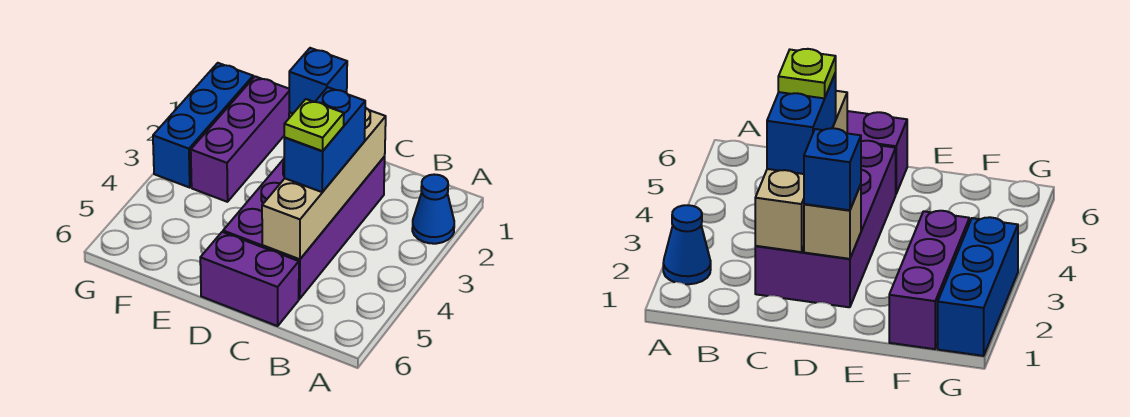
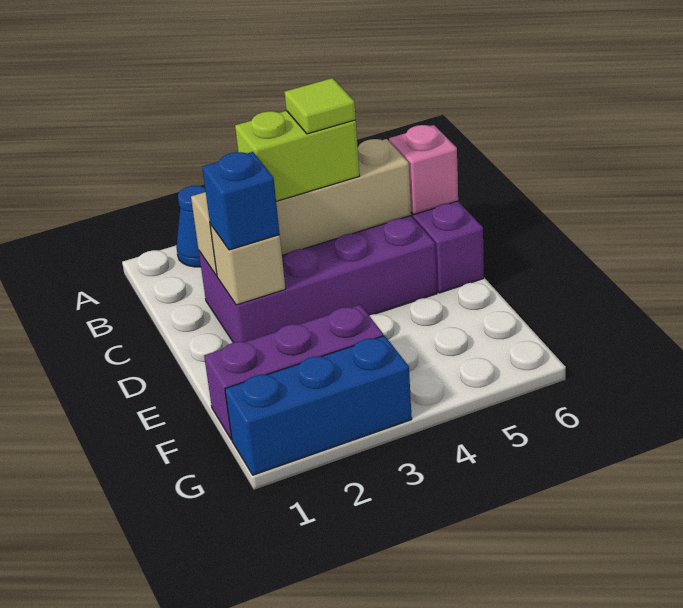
blue brick C3:C4 level 3 -> lime brick C3:C4 level 3
lime plate C4 level 4 -> lime tile C4 level 4
none -> pink brick C6 level 2

